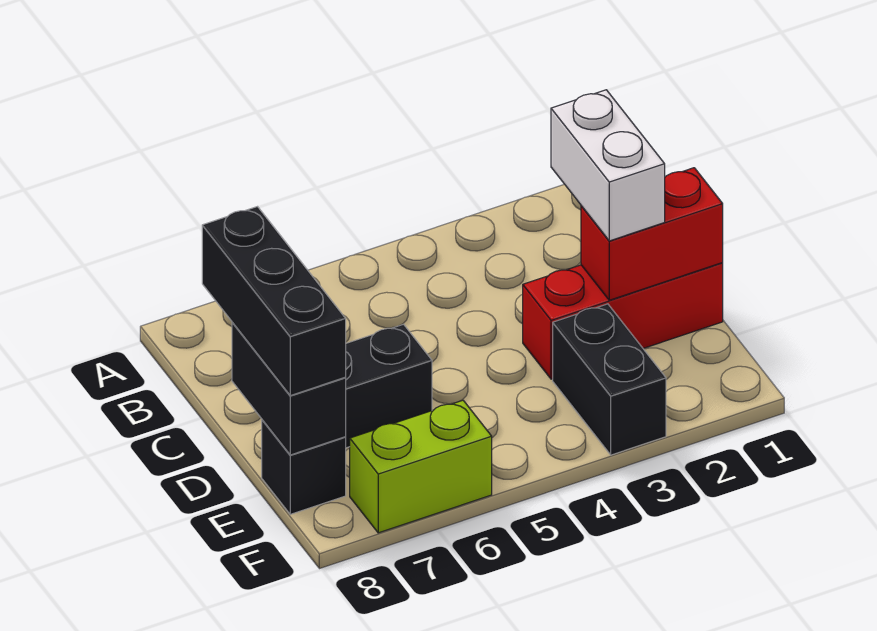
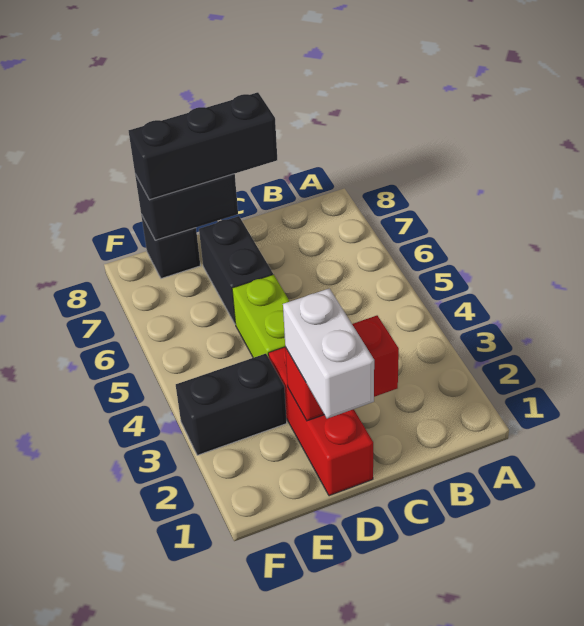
white brick C2:D2 level 3 -> white brick D1:D2 level 3
red brick D1:D2 level 2 -> red brick C2:D2 level 2
lime brick F6:F7 level 1 -> lime brick D4:D5 level 1

